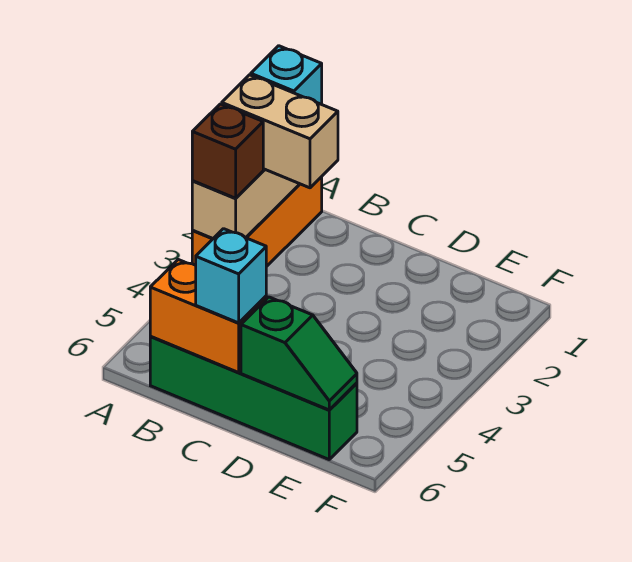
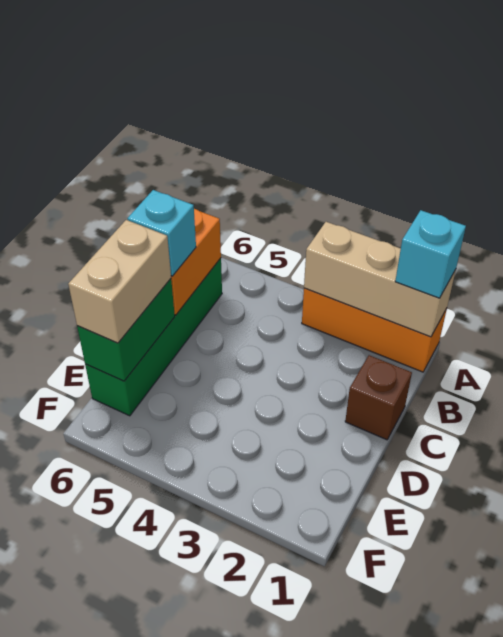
tan brick A2:B2 level 3 -> tan brick D6:E6 level 3
brown brick A3 level 3 -> brown brick C1 level 1
green slope D6:E6 level 2 top D -> green brick D6:E6 level 2

